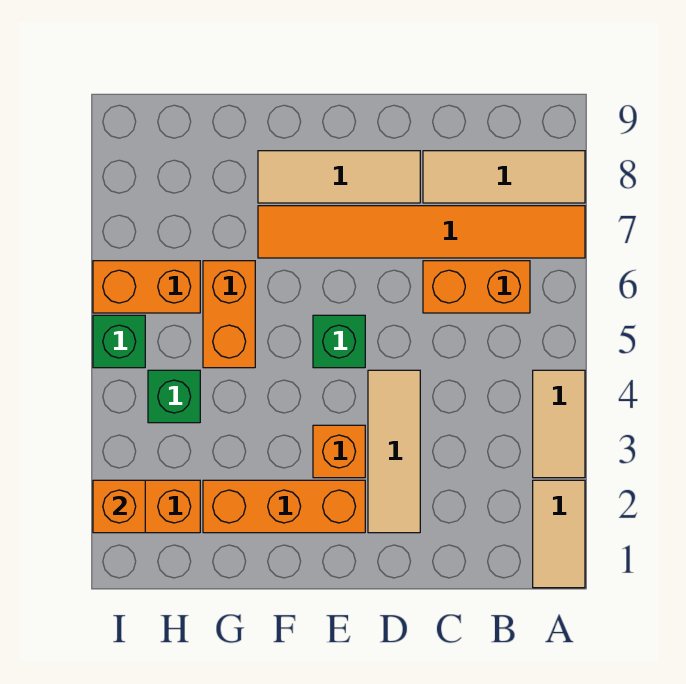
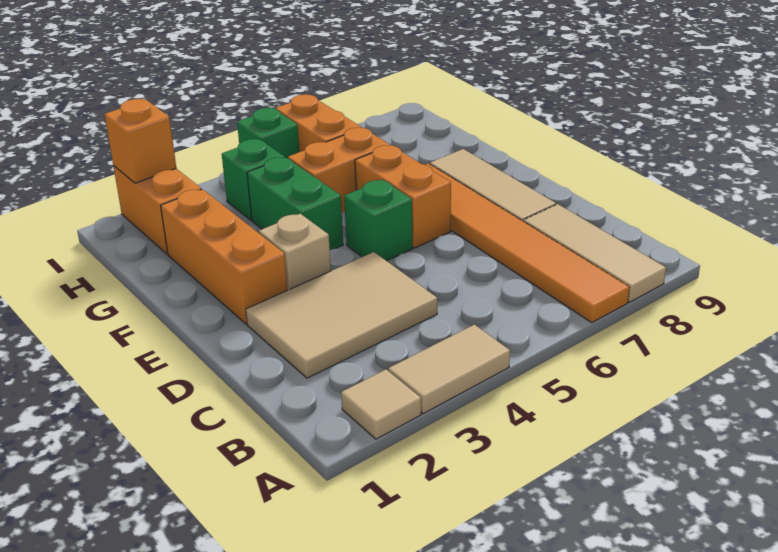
tan tile A1:A2 level 1 -> tan tile A2 level 1
orange brick B6:C6 level 1 -> orange brick E6:F6 level 1
tan tile D2:D4 level 1 -> tan tile C2:D4 level 1
orange brick E3 level 1 -> tan brick E3 level 1
none -> green brick F4:G4 level 1

